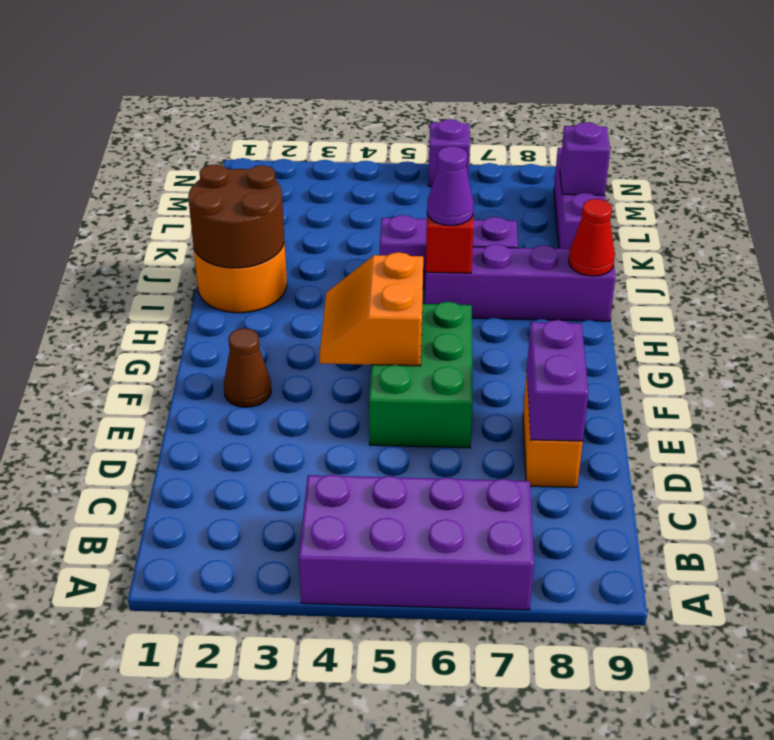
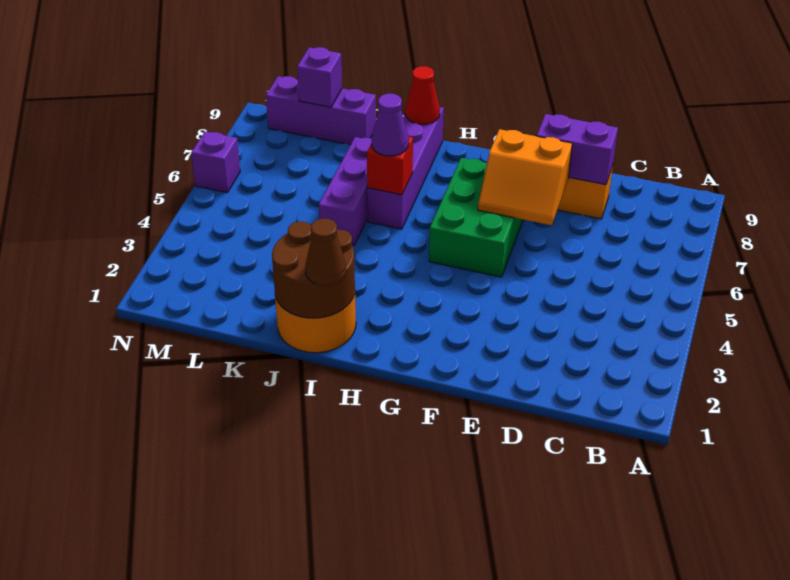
purple brick A4:B7 level 1 -> none
green brick E5:G6 level 1 -> green brick F5:G7 level 1
brown cone F2 level 1 -> brown cone I1 level 3
orange slope F4:G5 level 2 top 5 -> orange slope E6:F7 level 2 top 7

